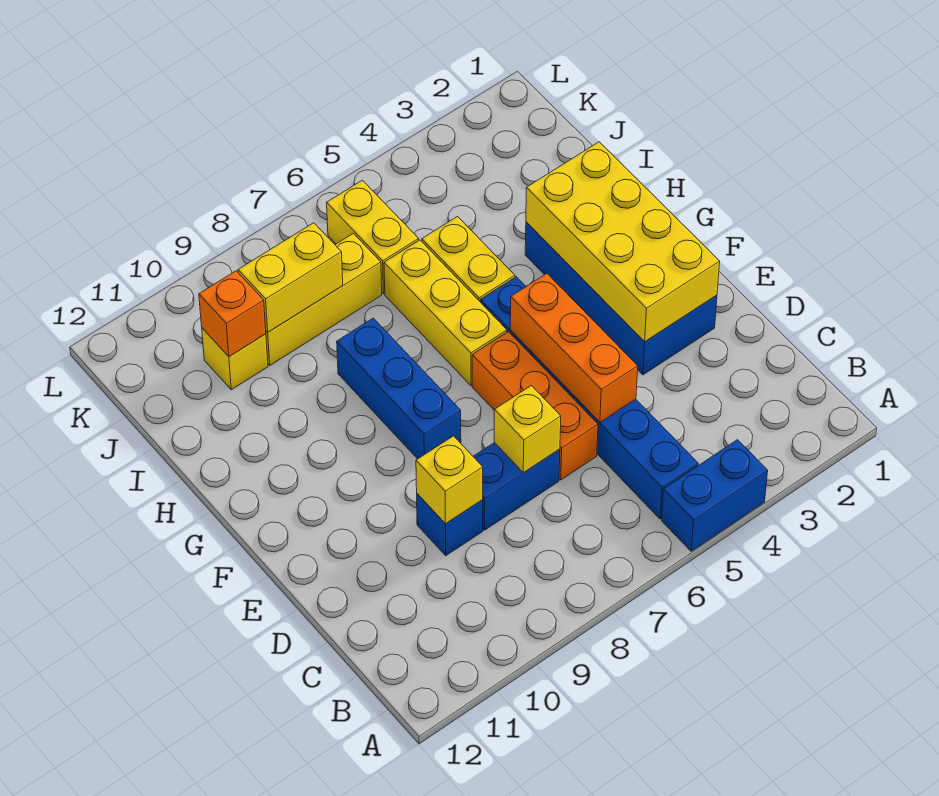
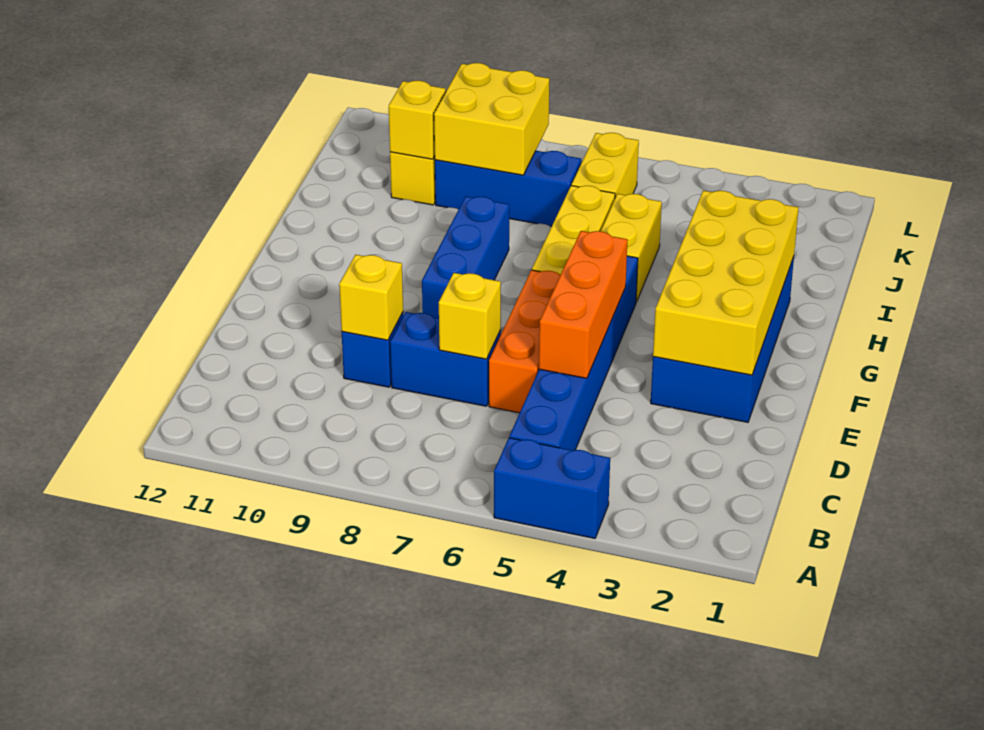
yellow brick J7:J9 level 1 -> blue brick J7:J9 level 1
yellow brick J8:J9 level 2 -> yellow brick J8:K9 level 2
orange brick J10 level 2 -> yellow brick J10 level 2

